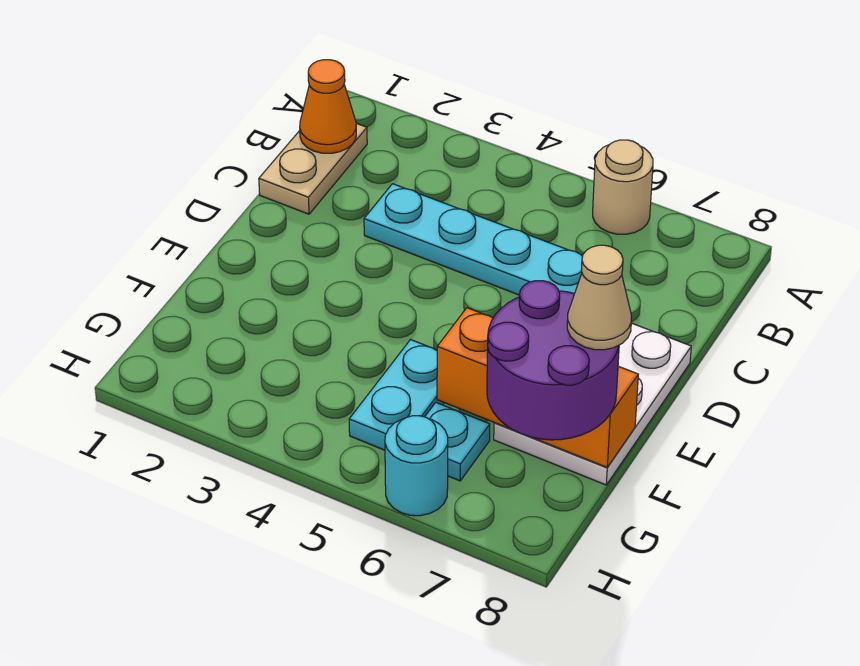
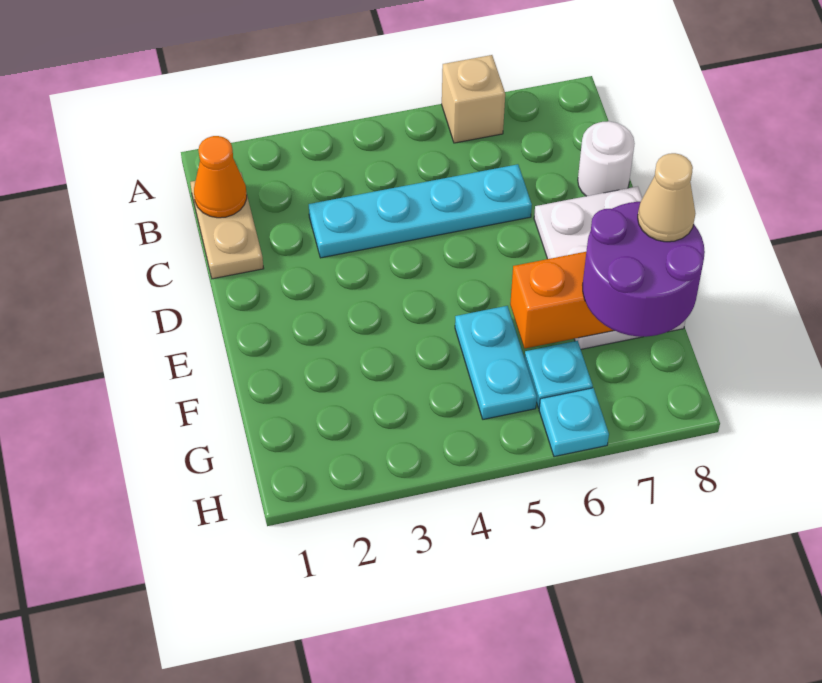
tan round brick A6 level 1 -> tan brick A6 level 1
none -> white round brick C8 level 1
cyan round brick H6 level 1 -> cyan plate H6 level 1

